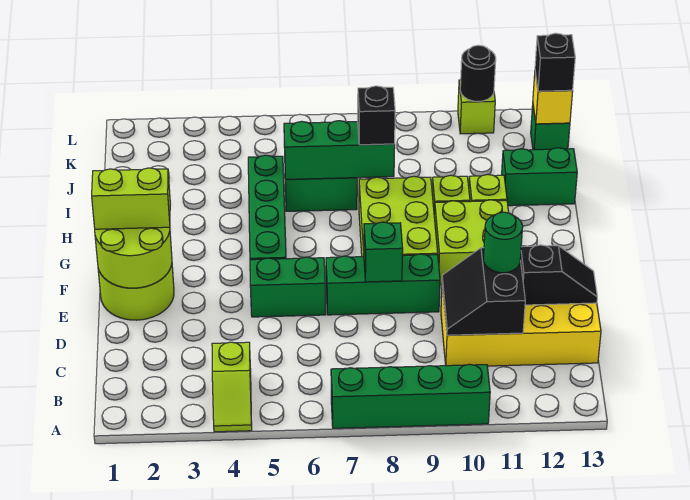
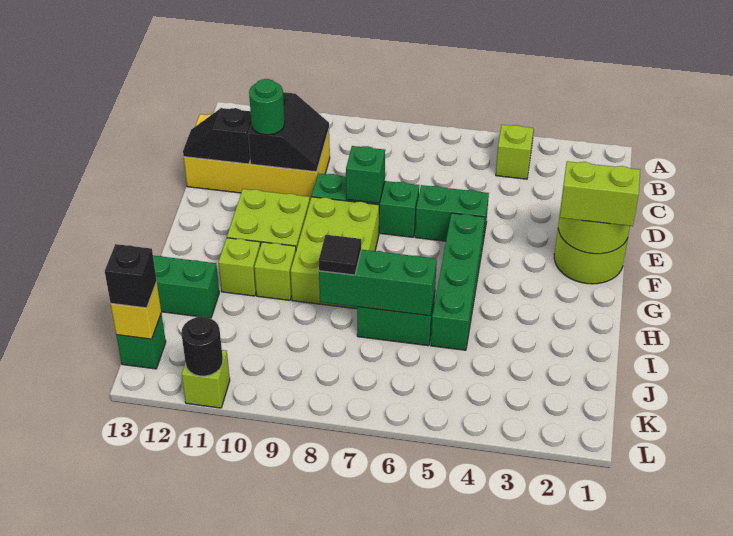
green brick A7:A10 level 1 -> none
black brick I8 level 3 -> black tile I8 level 3

